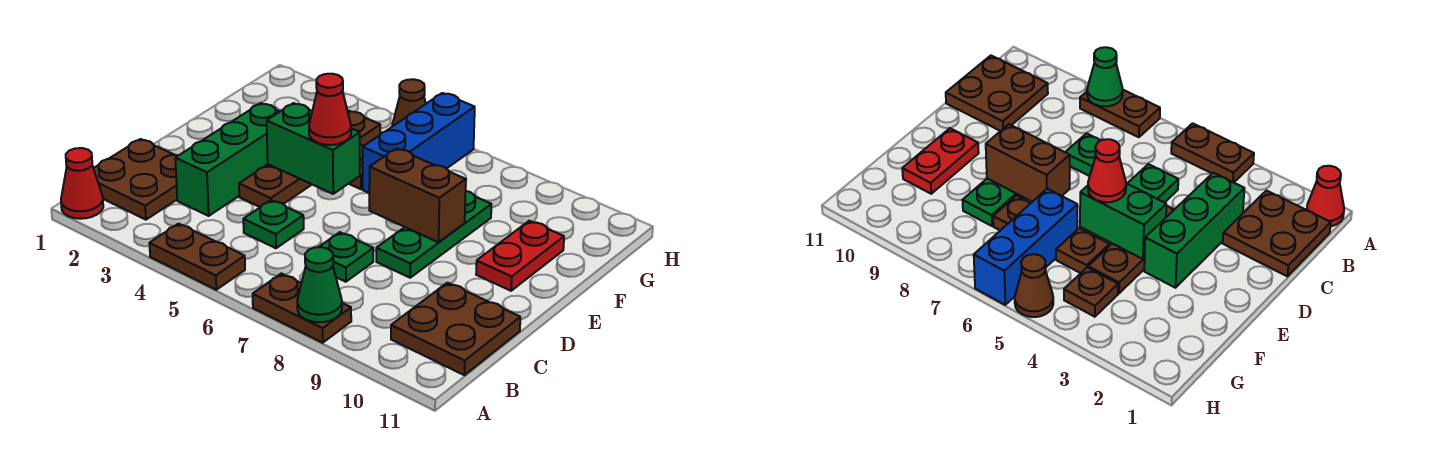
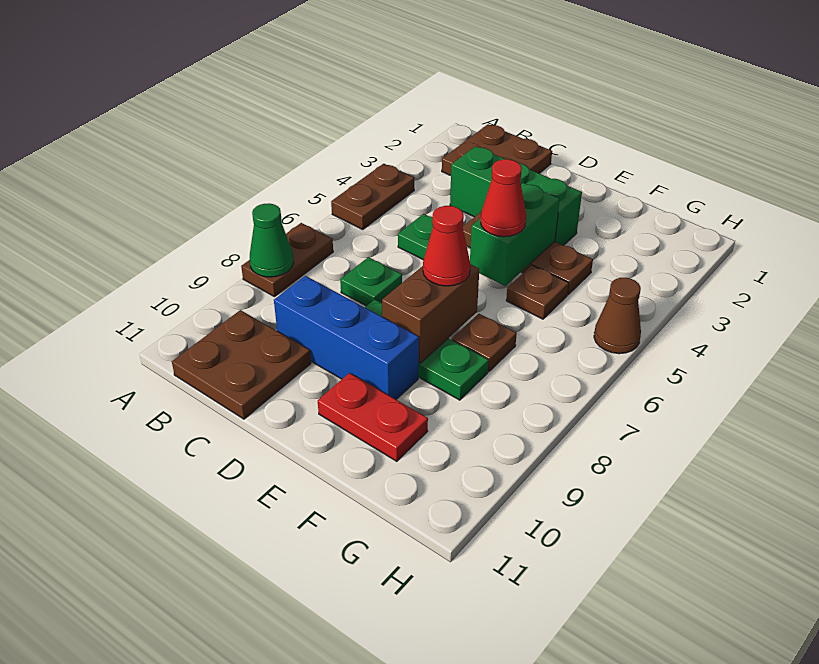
red cone A1 level 1 -> red cone E7 level 3
blue brick F6:H6 level 1 -> blue brick C9:E9 level 1
brown plate G4 level 1 -> none

